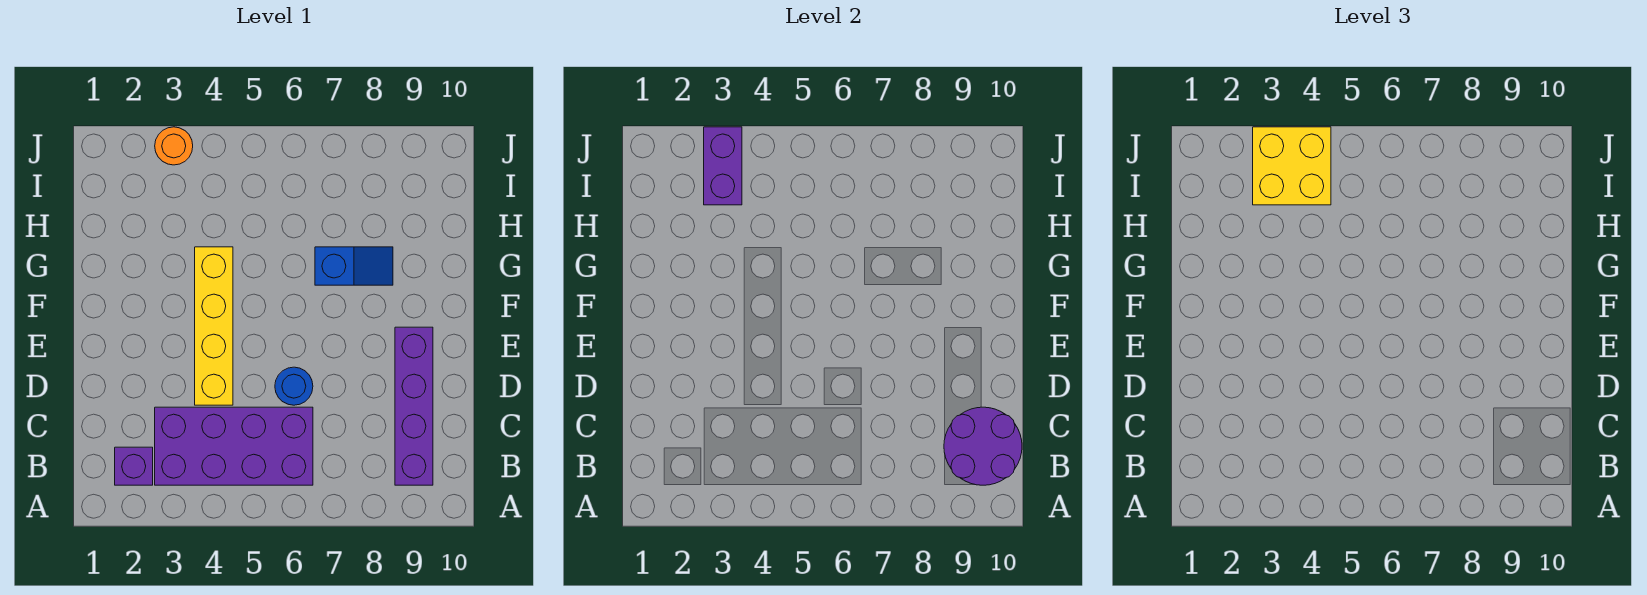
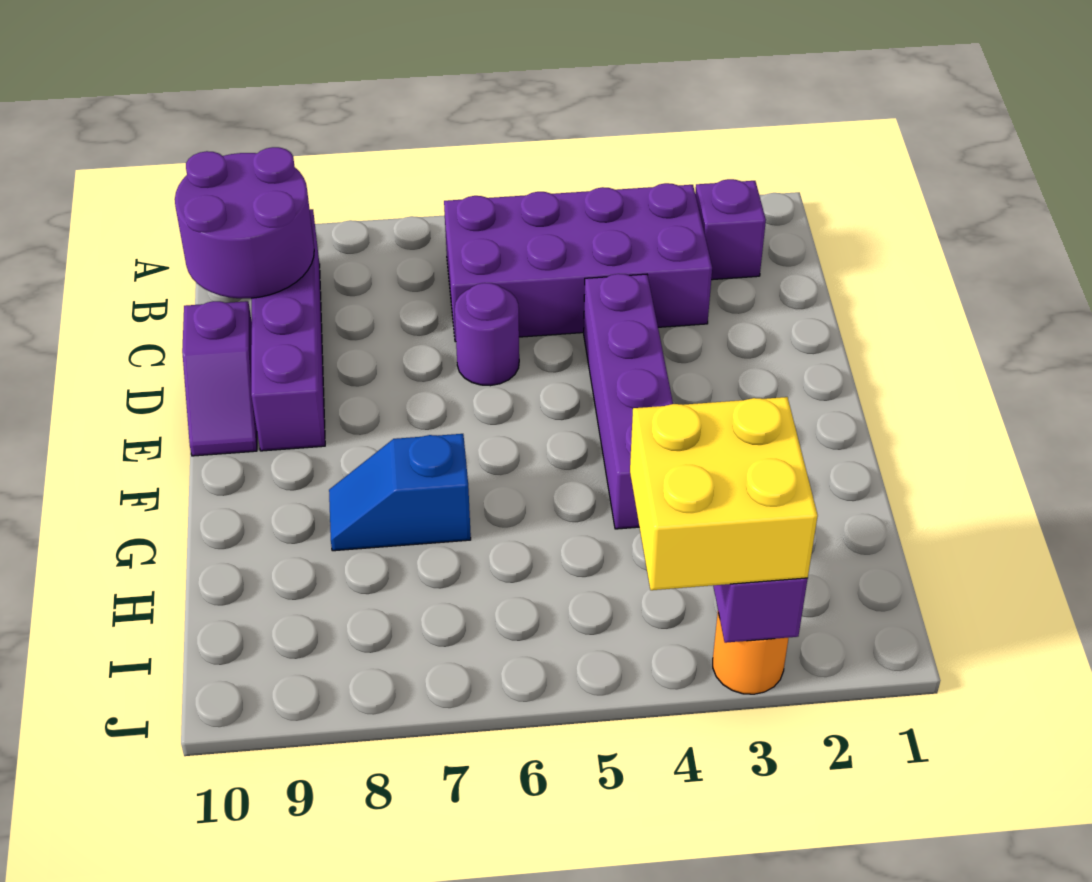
yellow brick D4:G4 level 1 -> purple brick D4:G4 level 1
blue round brick D6 level 1 -> purple round brick D6 level 1
none -> purple slope D10:E10 level 1 top D

